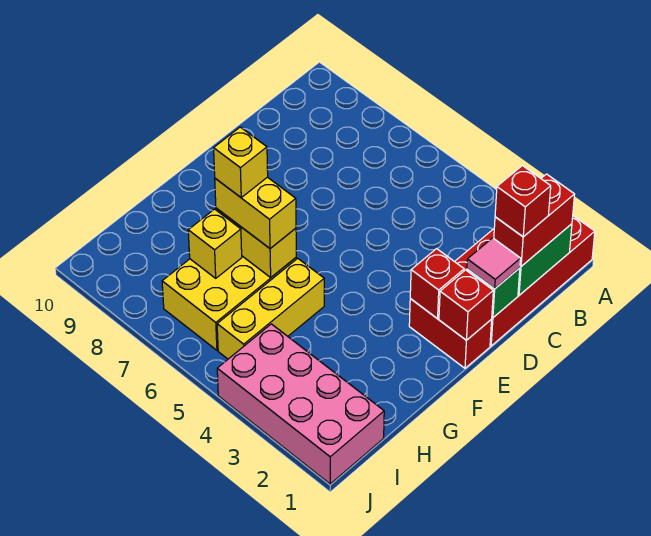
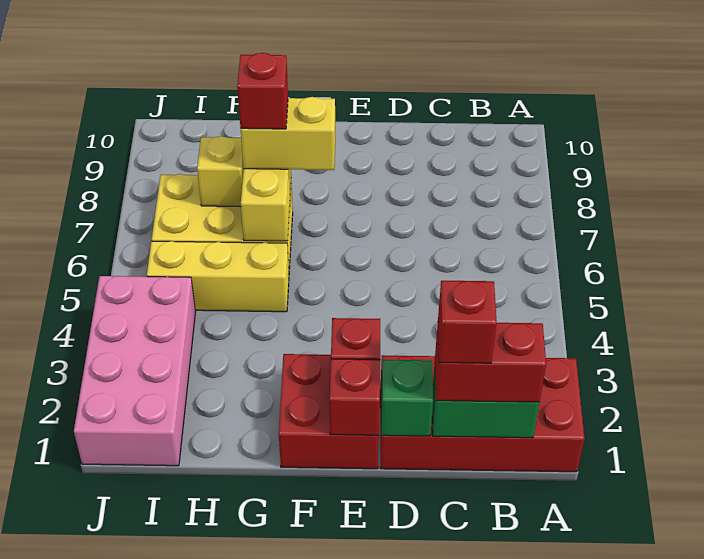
pink tile D1 level 3 -> none
red brick E1:E2 level 1 -> red brick E1:F2 level 1
yellow brick G6:G7 level 3 -> yellow brick F7:G7 level 3
yellow brick G7 level 4 -> red brick G7 level 4

